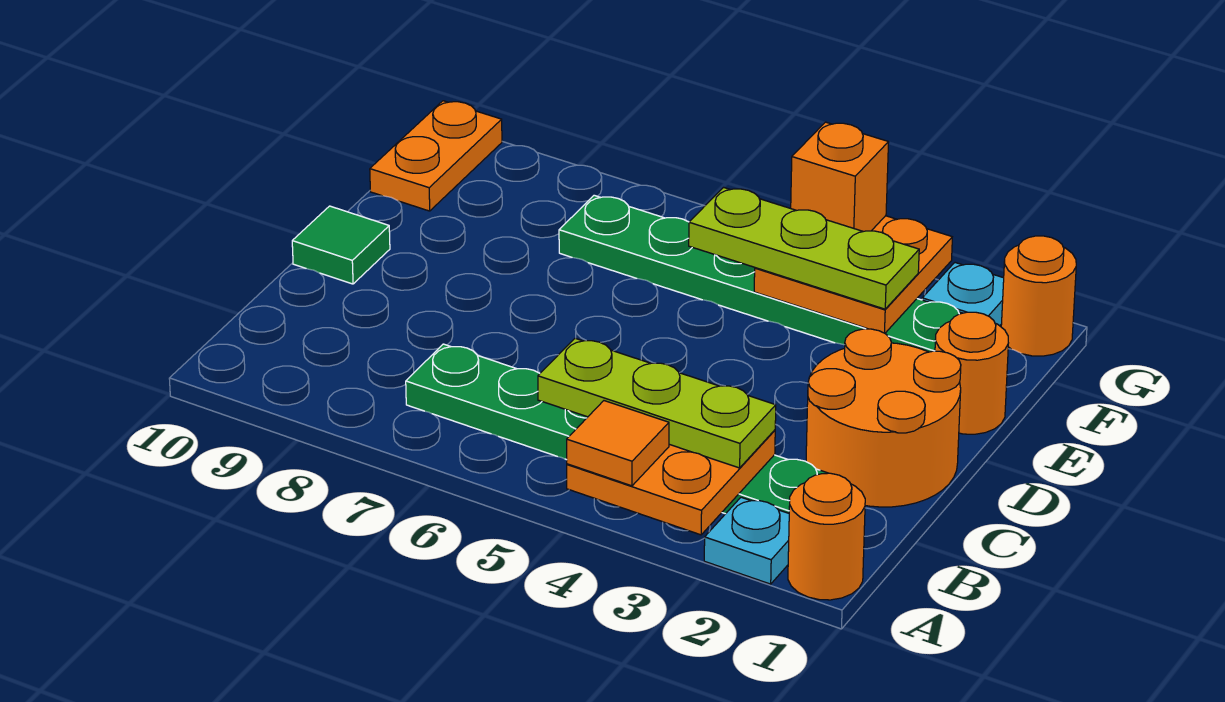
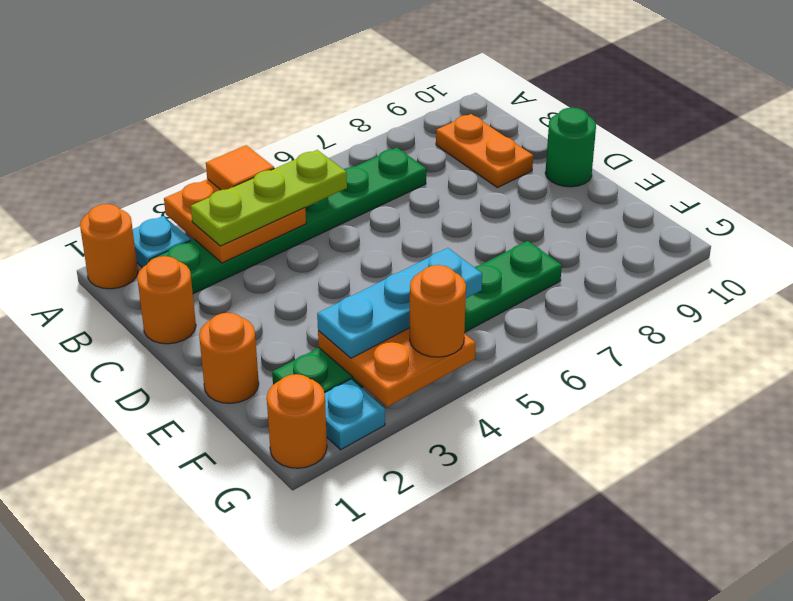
orange round brick C1:D2 level 1 -> orange round brick C1 level 1
green tile D10 level 1 -> green round brick D10 level 1
lime plate F3:F5 level 3 -> cyan plate F3:F5 level 3
orange plate F10:G10 level 1 -> orange plate B9:C9 level 1
orange brick G4 level 3 -> orange round brick G4 level 3

